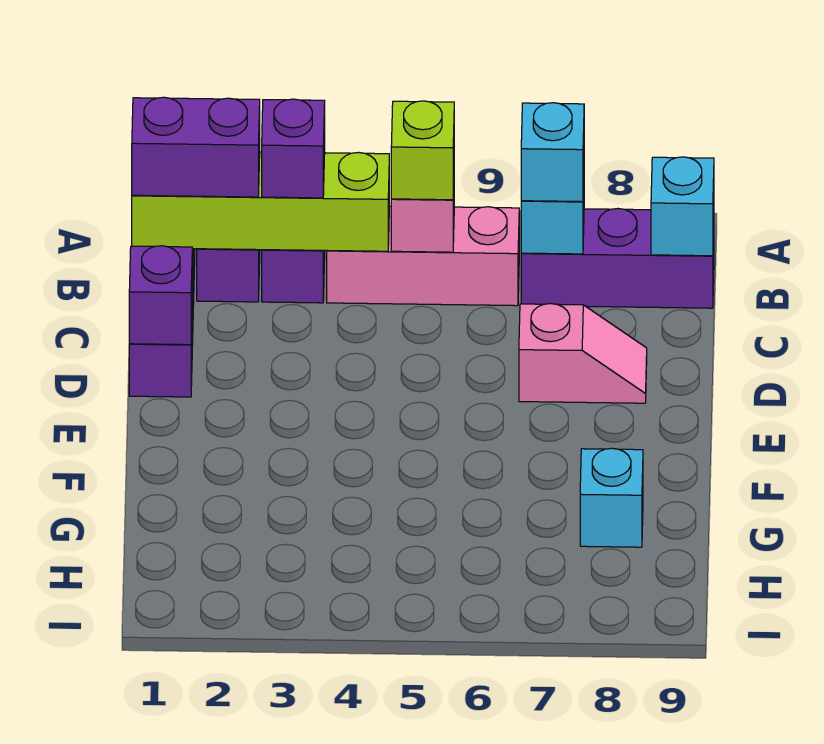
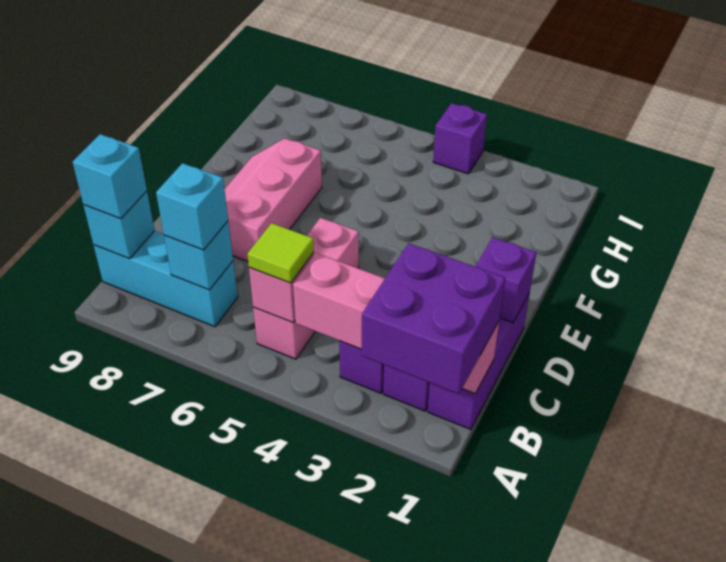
lime brick B1:B4 level 2 -> pink brick B1:B4 level 2
purple brick B1:B2 level 3 -> purple brick A1:B2 level 3
purple brick B3 level 3 -> purple brick I4 level 1
pink brick B4:B6 level 1 -> pink brick B5:D5 level 1
lime brick B5 level 3 -> lime tile B5 level 3
purple brick B7:B9 level 1 -> cyan brick B7:B9 level 1
pink slope D7:D8 level 1 top 7 -> pink slope D7:F8 level 1 top 7
cyan brick G8 level 1 -> cyan brick B9 level 3

